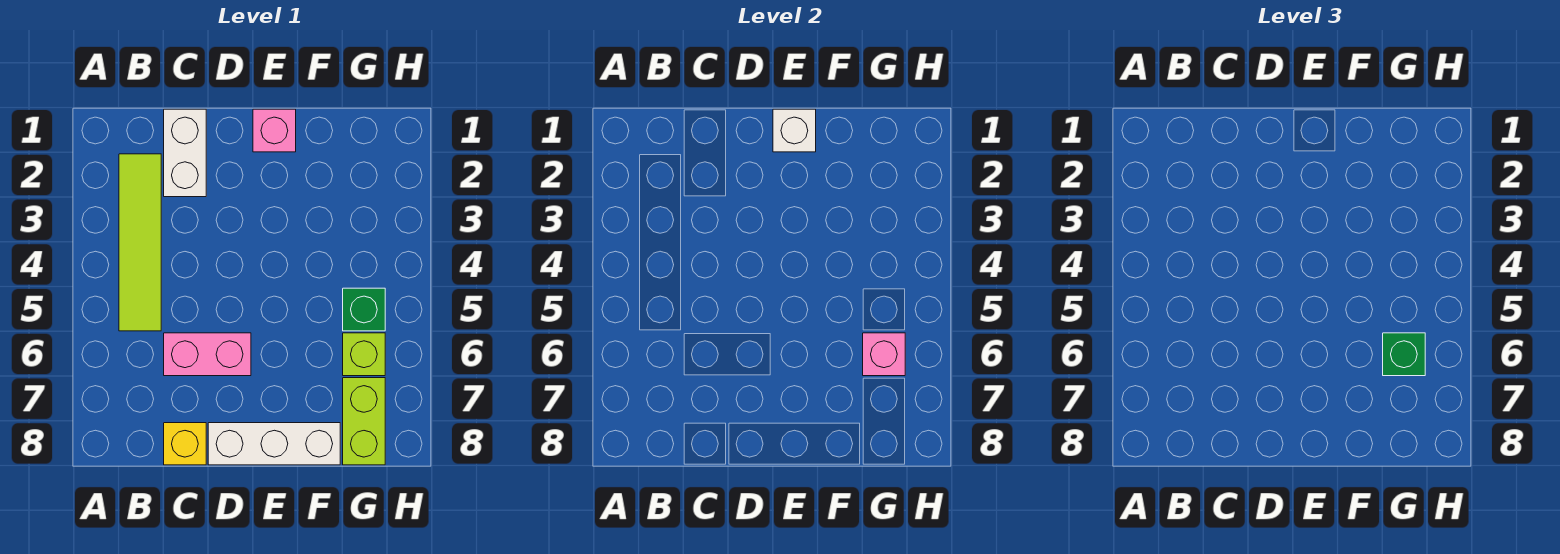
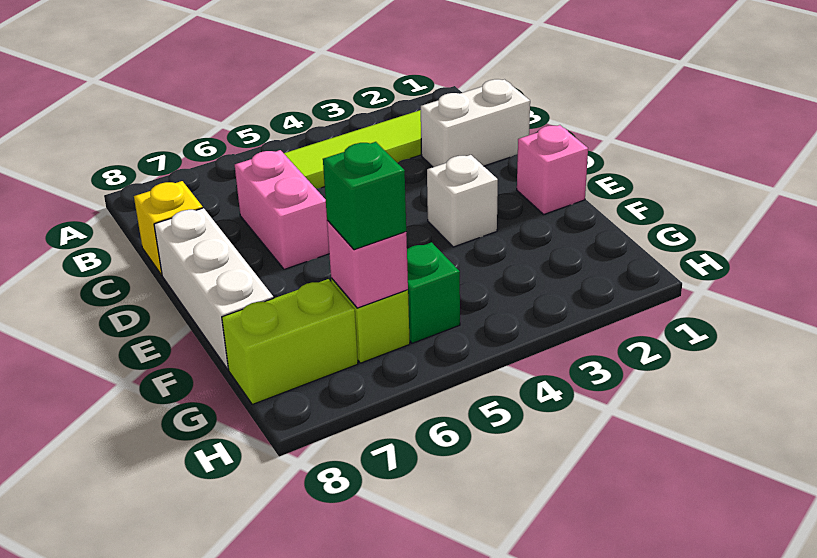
white brick E1 level 2 -> white brick E3 level 1

